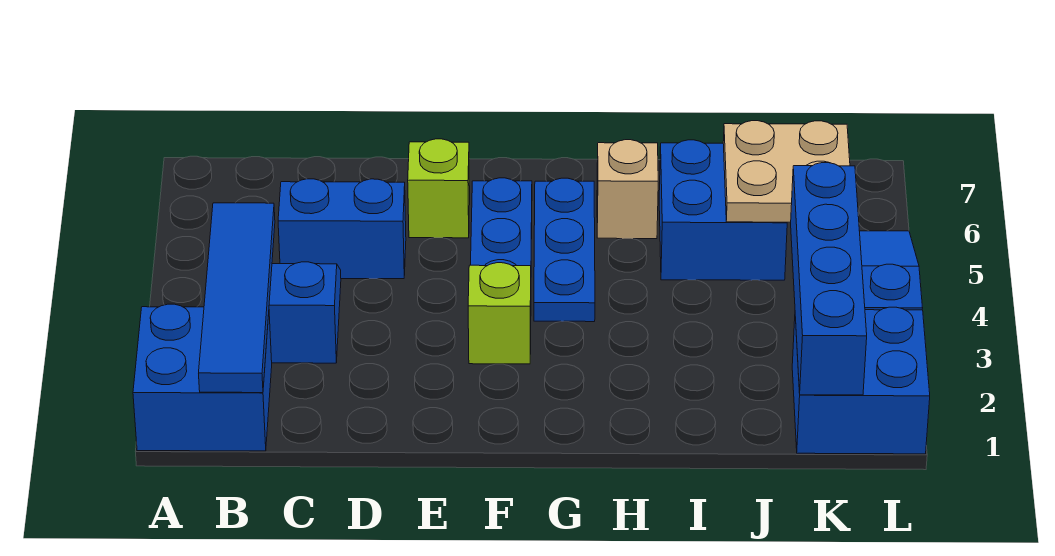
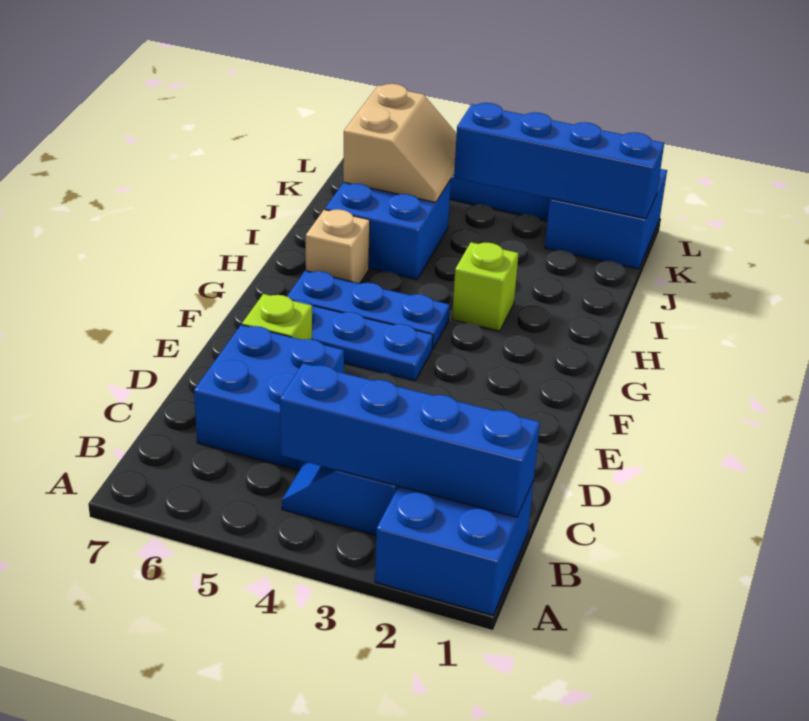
blue tile B1:B4 level 2 -> blue brick B1:B4 level 2
blue brick C5:D5 level 1 -> blue brick C5:D6 level 1
lime brick F3 level 1 -> lime brick H3 level 1
tan plate J5:K6 level 2 -> tan slope J5:K6 level 2 top 6

